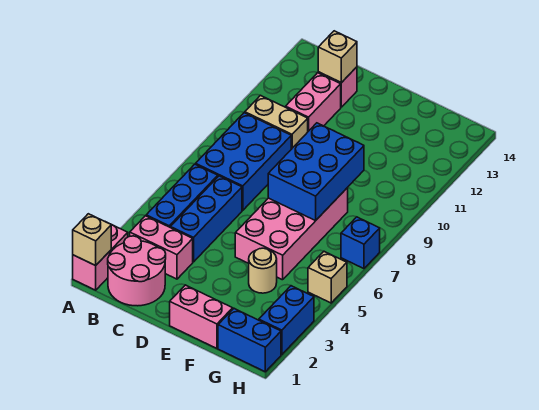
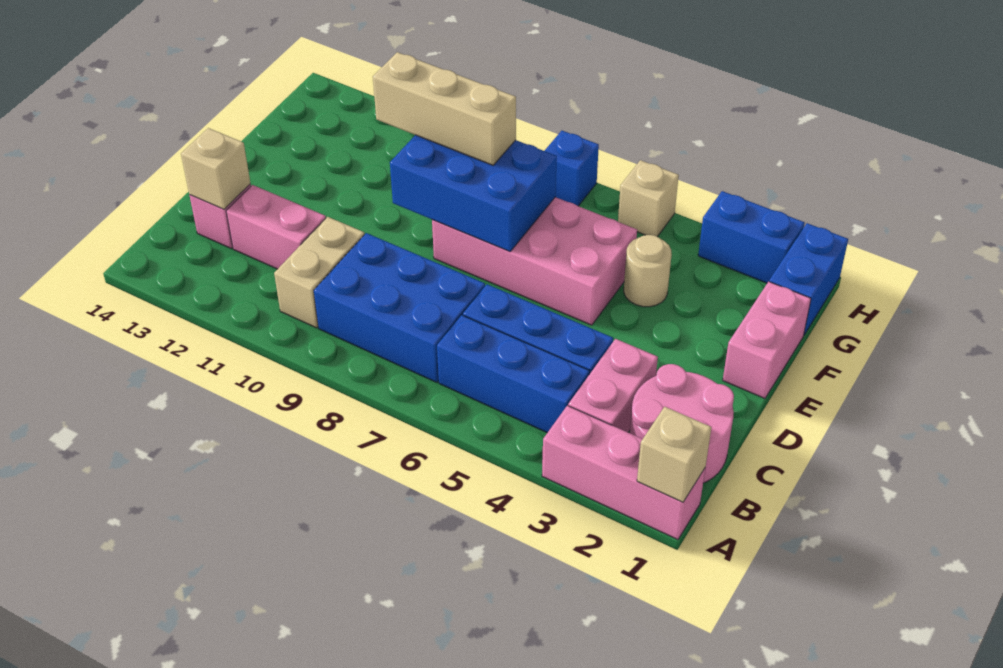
pink brick A1:A2 level 1 -> pink brick A1:A3 level 1
none -> tan brick F8:F10 level 3

